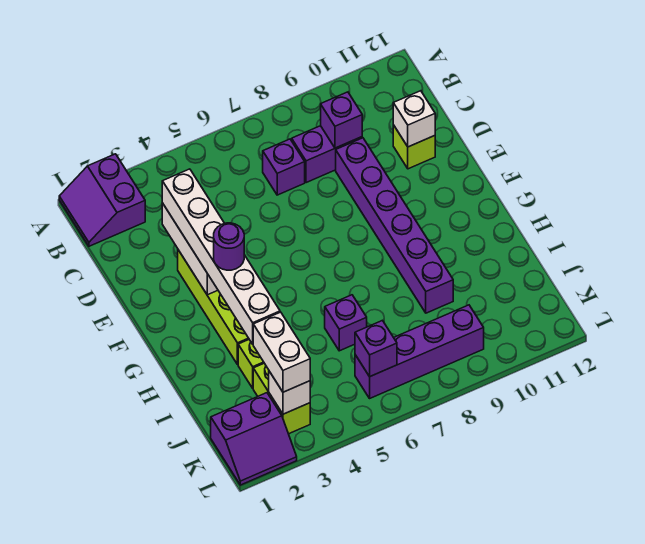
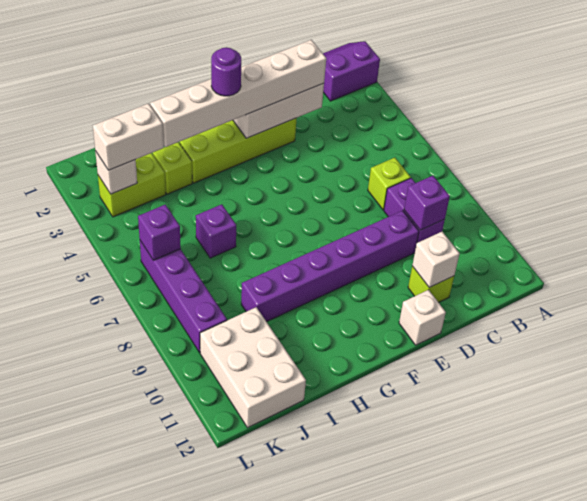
purple brick C7 level 1 -> lime brick C7 level 1
none -> white brick E12 level 1
none -> white brick J10:K12 level 1
purple slope K1:L2 level 1 top K -> none

